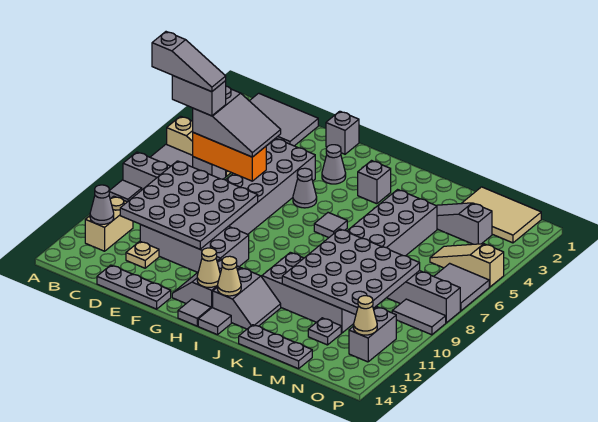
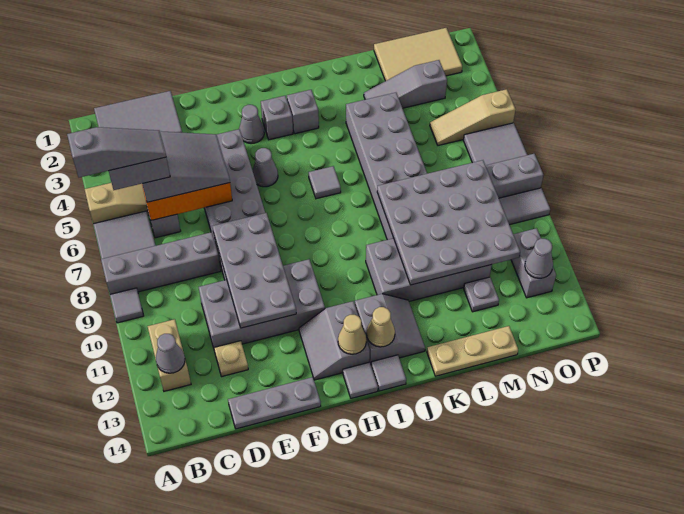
grey plate C8:F11 level 2 -> grey plate E8:F11 level 2
grey brick F1 level 1 -> grey brick H3 level 1
grey plate K14:M14 level 1 -> tan plate K14:M14 level 1
tan cone O12 level 2 -> grey cone O12 level 2

